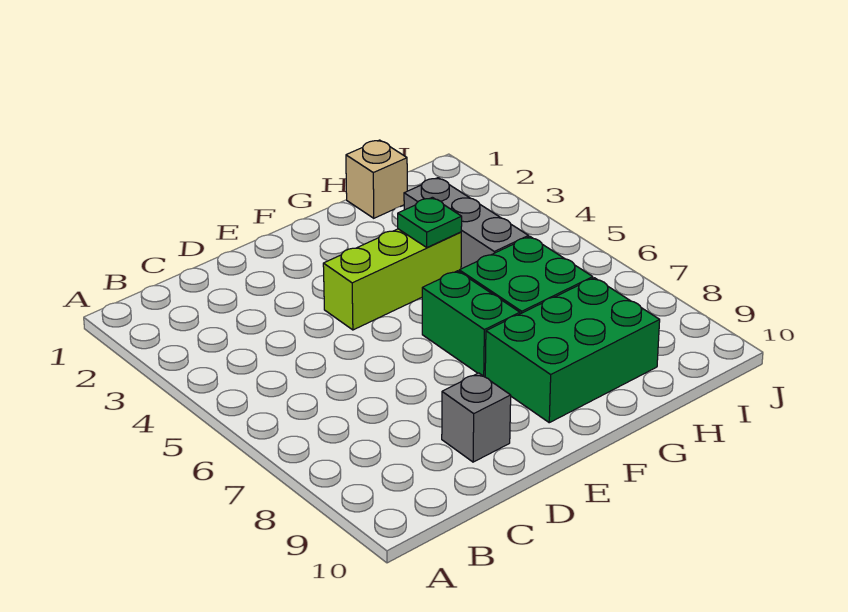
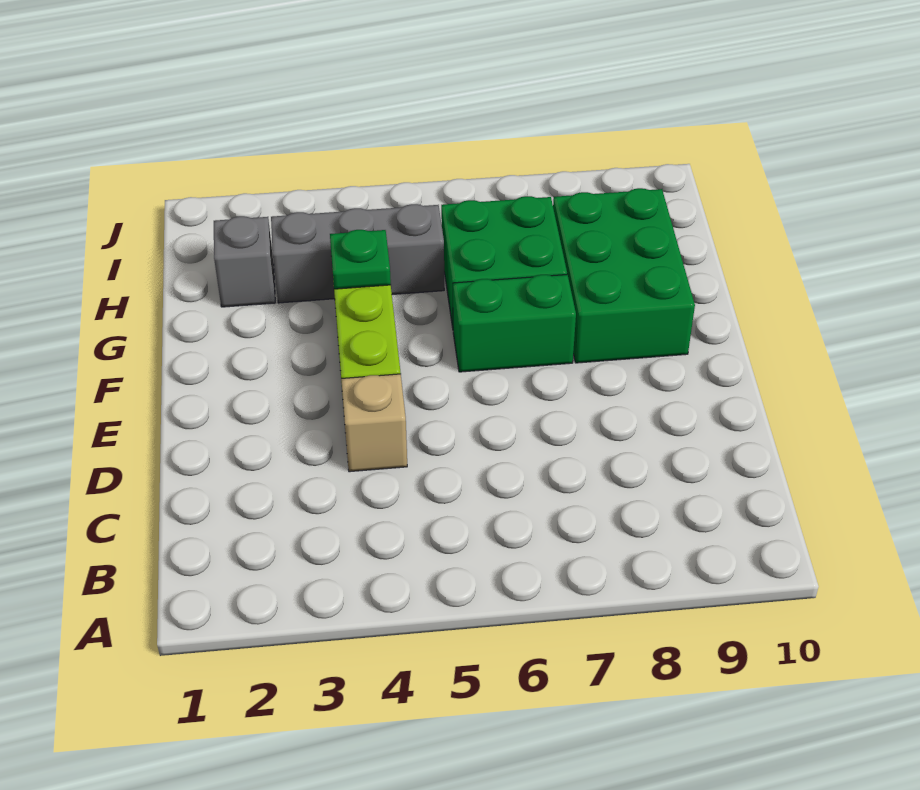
grey brick D9 level 1 -> grey brick H2 level 1
tan brick H1 level 1 -> tan brick D4 level 1

